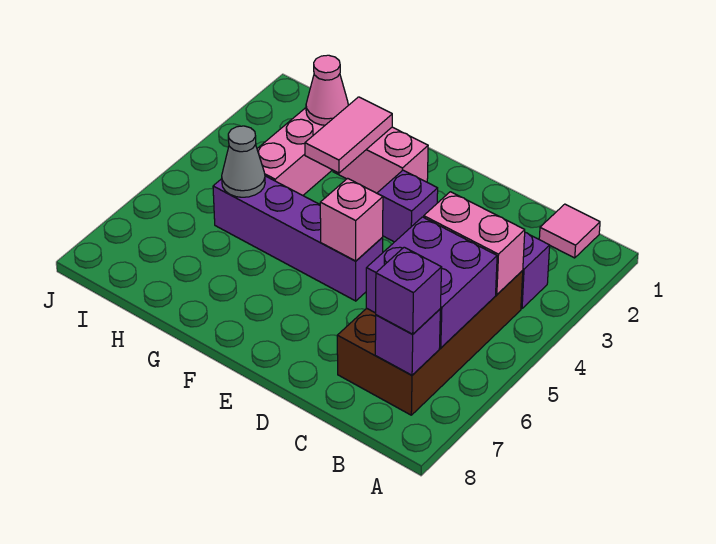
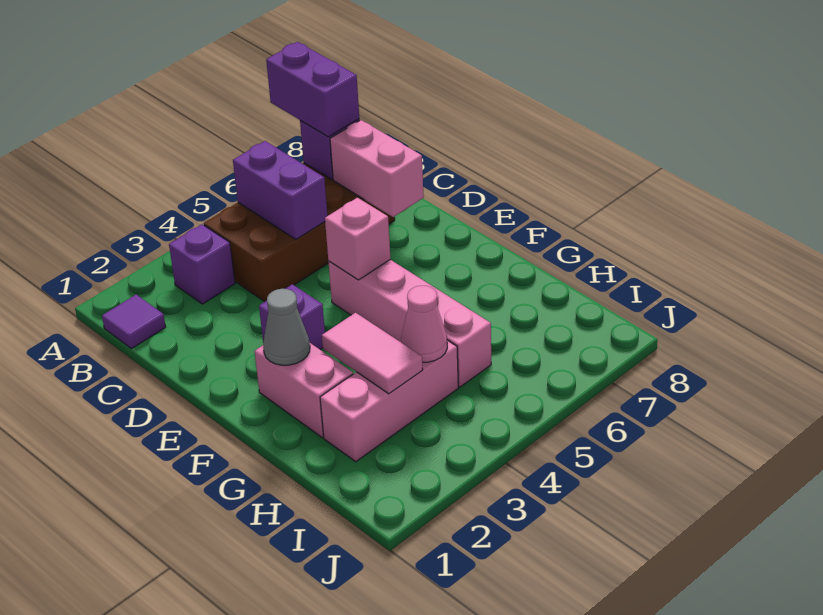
pink tile B1 level 1 -> purple tile B1 level 1
pink brick B4:C4 level 2 -> pink brick C7:D7 level 2
purple brick B5:C6 level 2 -> purple brick B5:C5 level 2
purple brick B7 level 3 -> purple brick A7:B7 level 3
purple brick E5:H5 level 1 -> pink brick E5:H5 level 1
pink tile G2:G3 level 2 -> pink tile G3:H3 level 2
pink cone H2 level 2 -> pink cone H4 level 2
grey cone H5 level 2 -> grey cone F2 level 2

